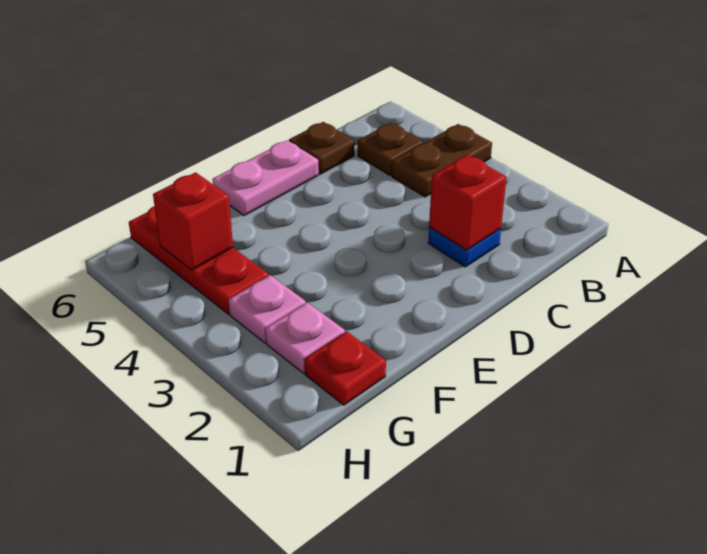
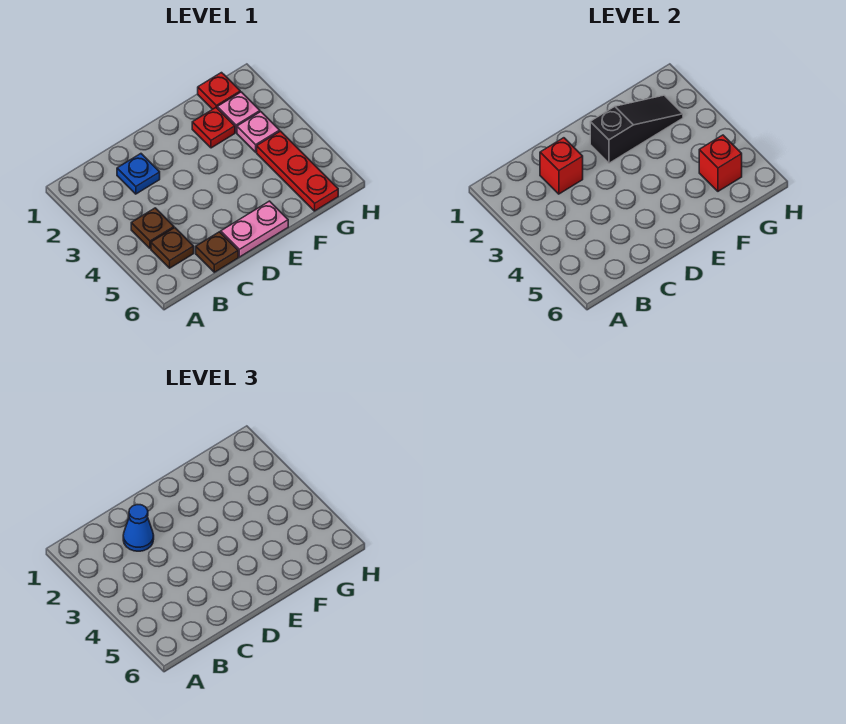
brown plate A4:B4 level 1 -> brown plate B4 level 1
none -> blue cone C2 level 3
none -> black slope E2:G2 level 2 top E
none -> red plate F2 level 1

